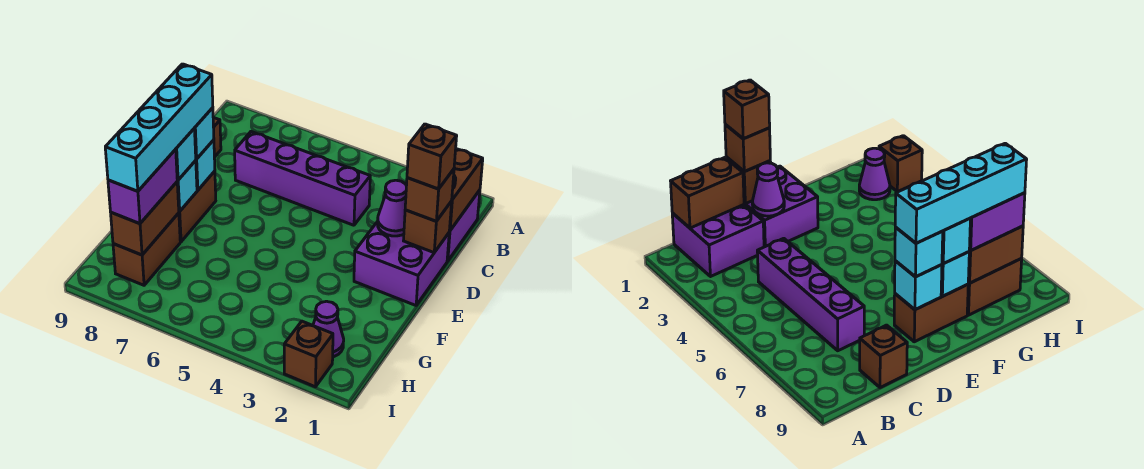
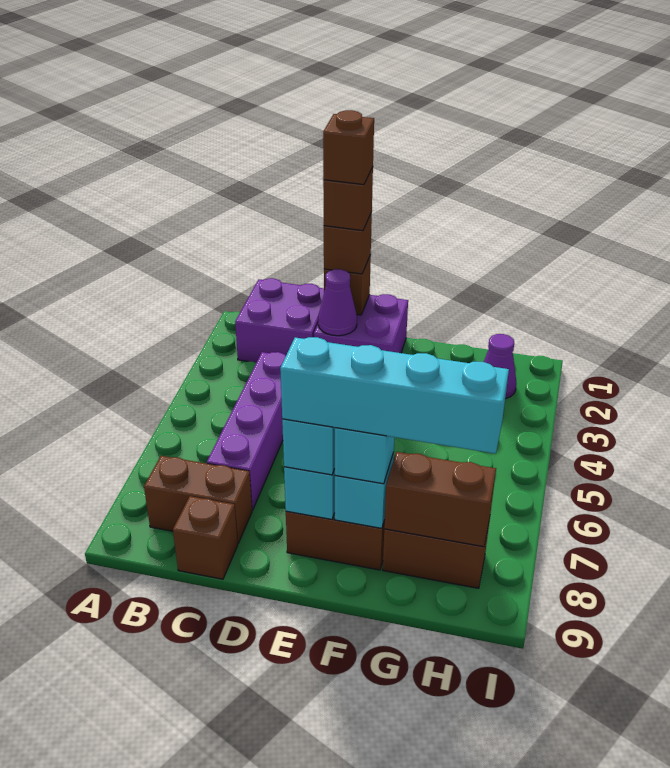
brown brick B1:C1 level 2 -> brown brick B8:C8 level 1
purple brick G8:H8 level 3 -> none
brown brick I2 level 1 -> brown brick D1 level 5

